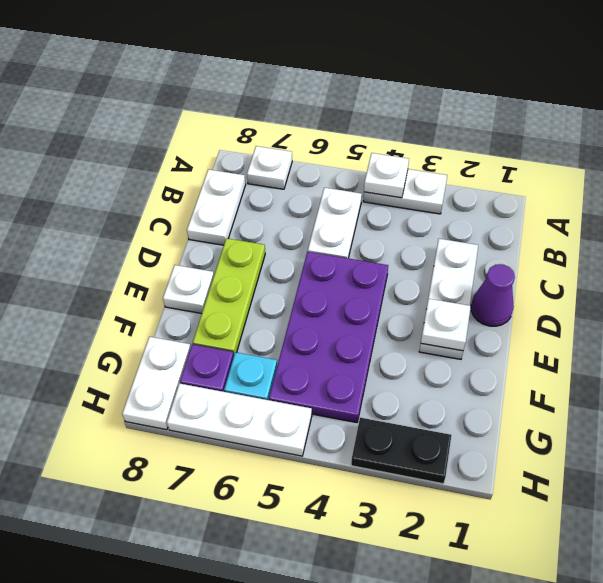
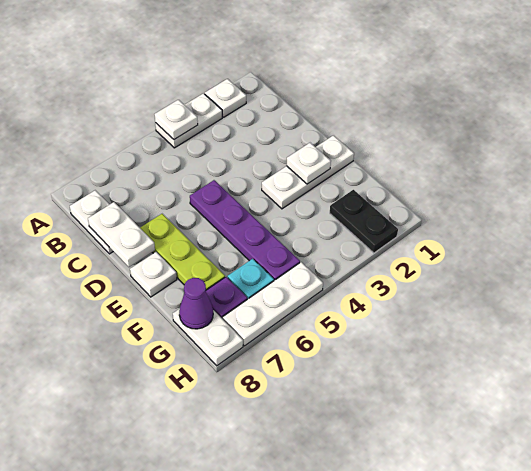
white plate A7 level 1 -> white plate A2 level 1
white plate B5:C5 level 1 -> white plate C8:D8 level 2
white plate C2:E2 level 1 -> white plate E1:E3 level 1
purple cone D1 level 1 -> purple cone G8 level 2
purple plate D4:G5 level 1 -> purple plate D5:G5 level 1
black plate H2:H3 level 1 -> black plate G2:H2 level 1

